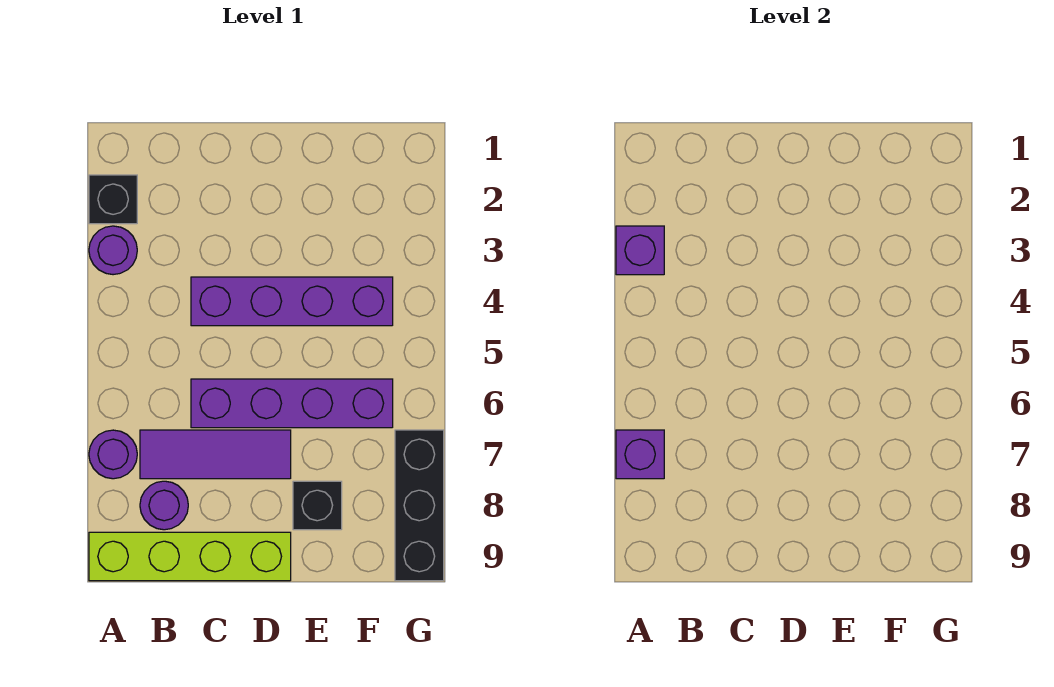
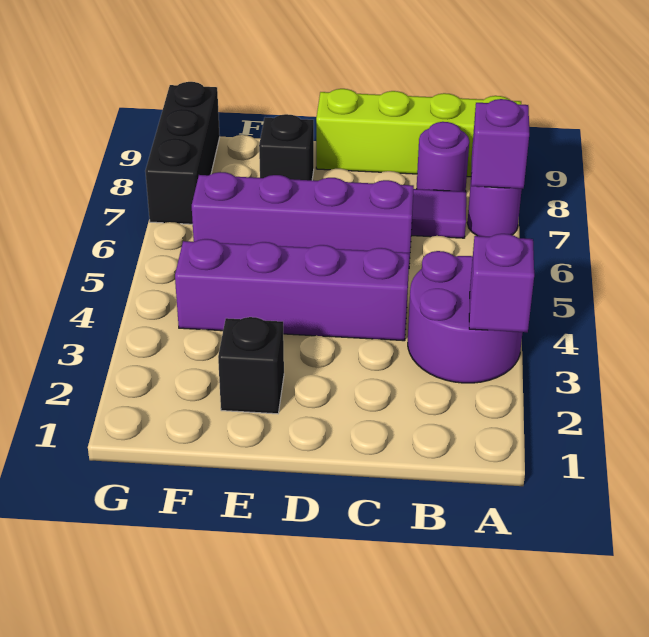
black brick A2 level 1 -> black brick E2 level 1
purple round brick A3 level 1 -> purple round brick A3:B4 level 1

